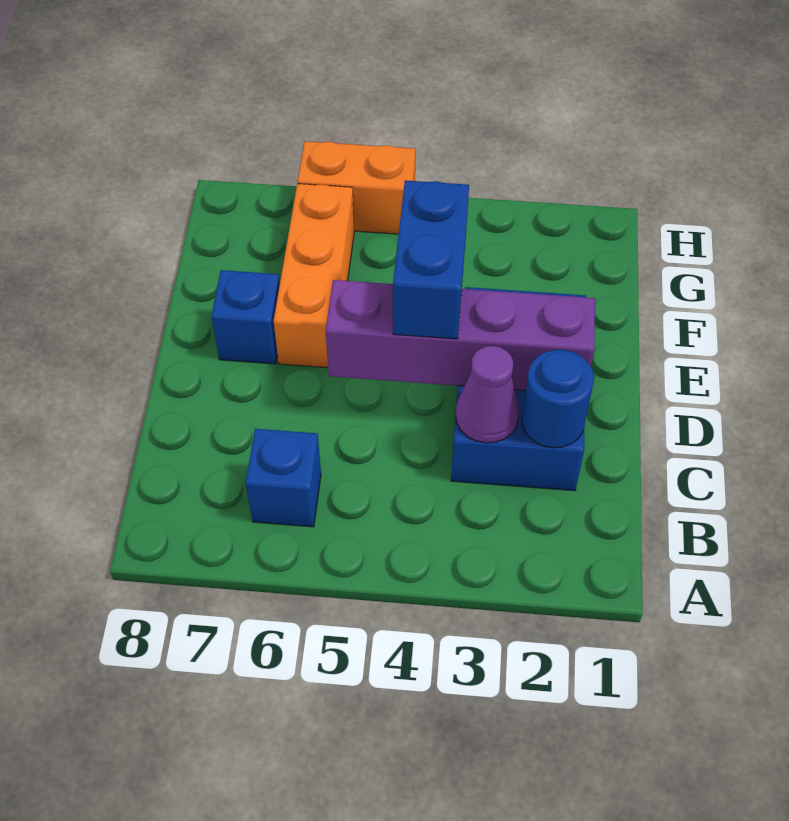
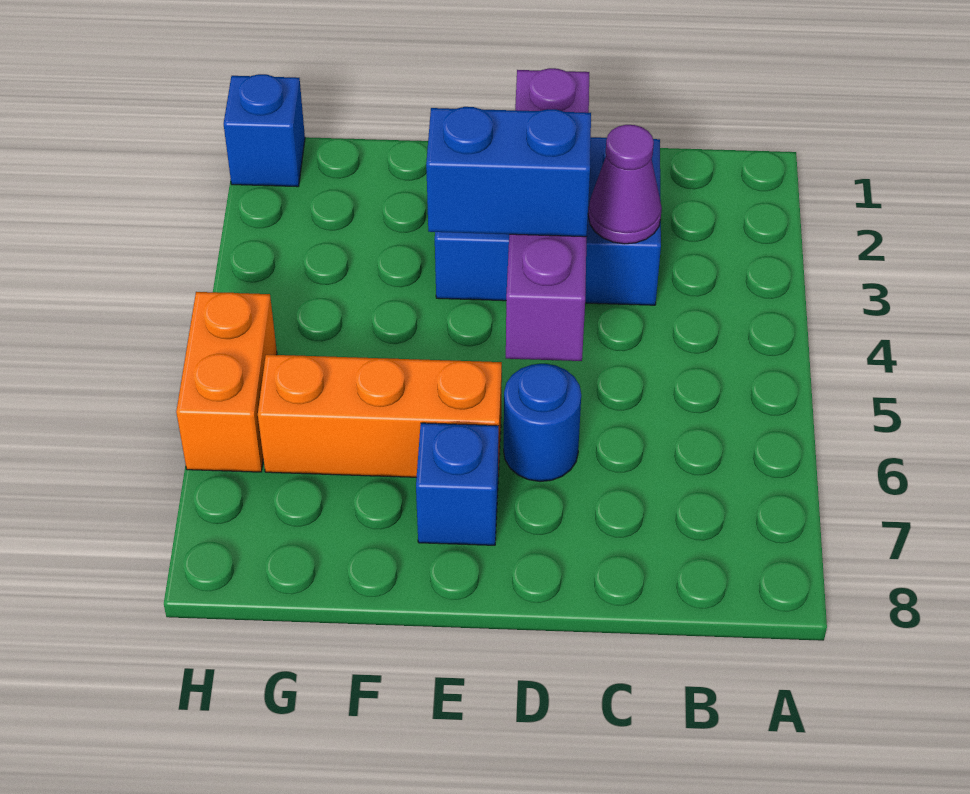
blue brick B6 level 1 -> blue brick H1 level 1
blue round brick C2 level 2 -> blue round brick D6 level 1

